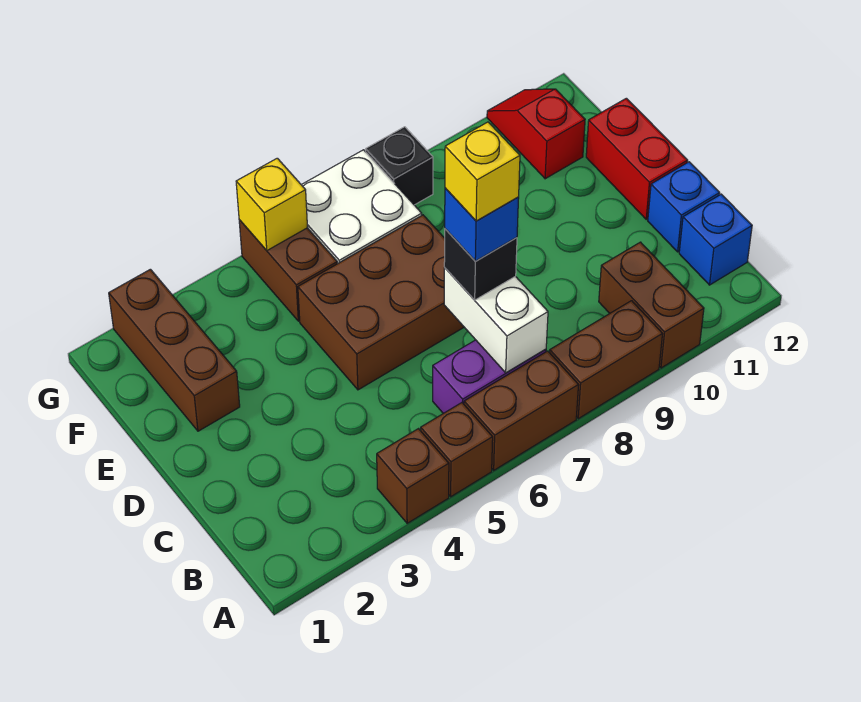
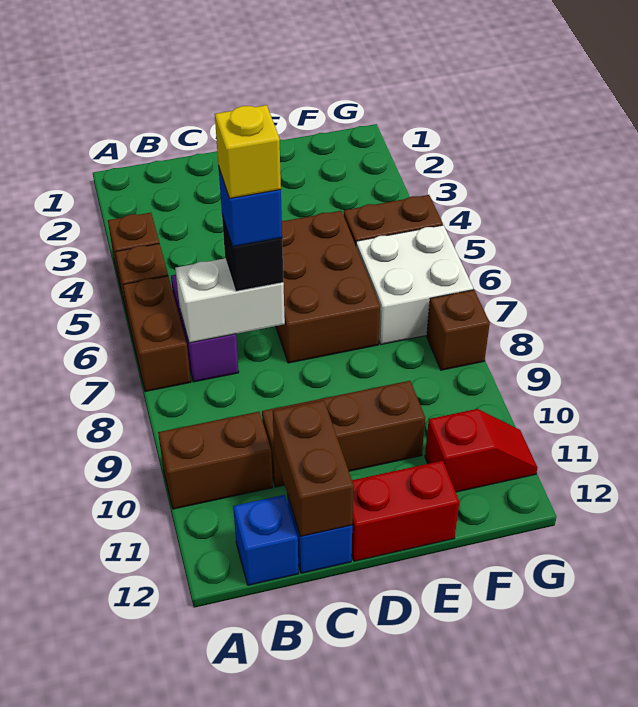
brown brick A8:A9 level 1 -> brown brick C11:C12 level 2
brown brick E2:G2 level 1 -> brown brick C10:E10 level 1
yellow brick G5 level 2 -> none
black brick G8 level 1 -> brown brick G8 level 1

